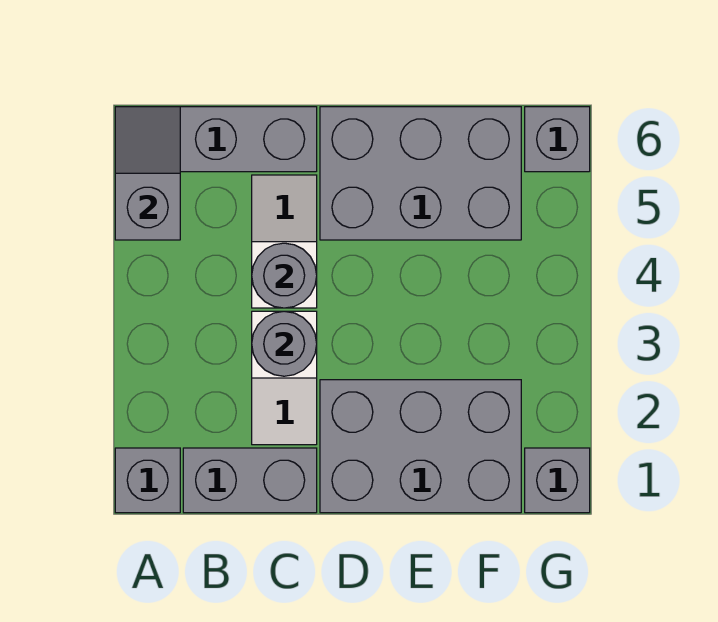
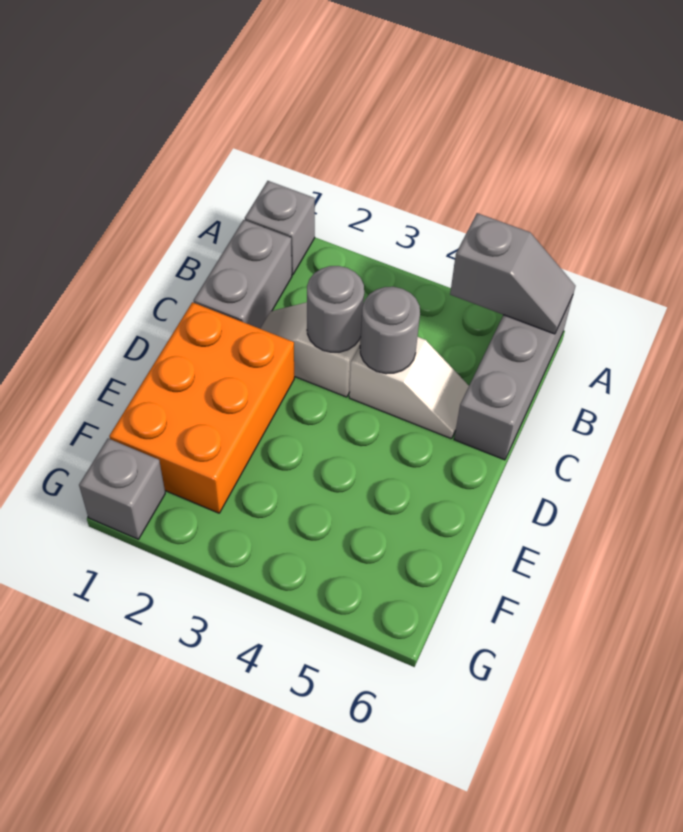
grey brick D1:F2 level 1 -> orange brick D1:F2 level 1
grey brick D5:F6 level 1 -> none
grey brick G6 level 1 -> none

